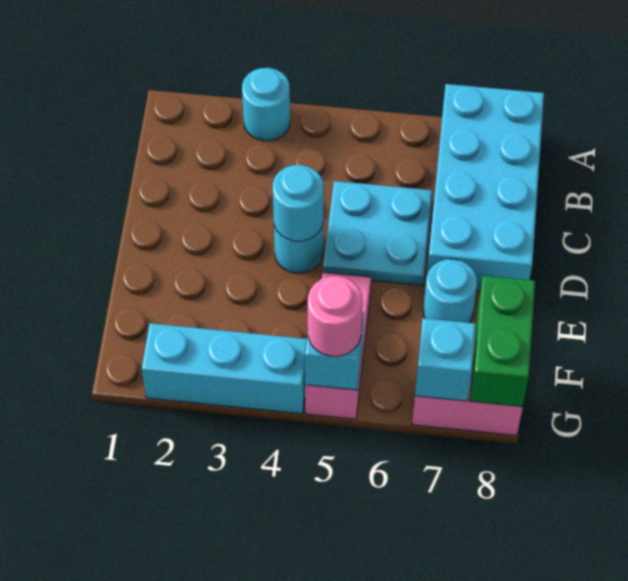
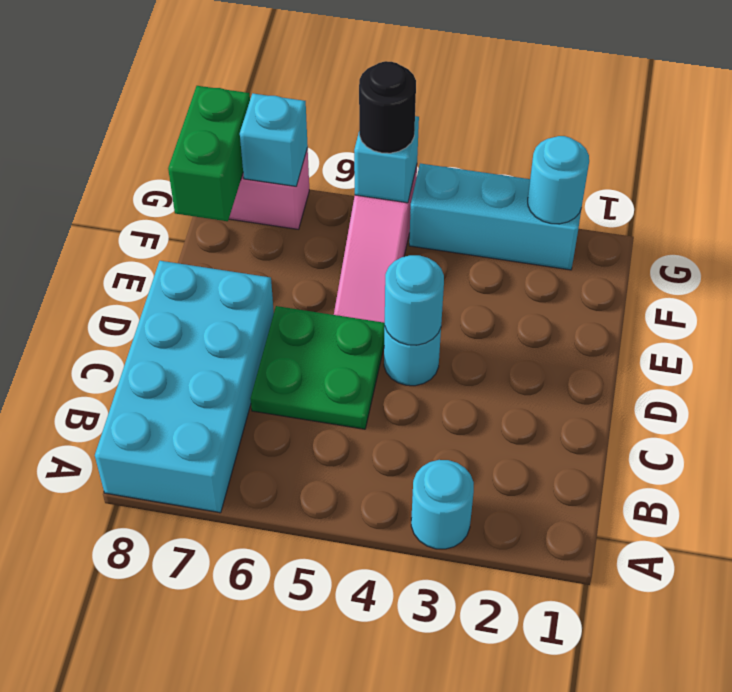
cyan plate C5:D6 level 1 -> green plate C5:D6 level 1
cyan round brick E7 level 1 -> cyan round brick G2 level 2
pink round brick G5 level 3 -> black round brick G5 level 3

